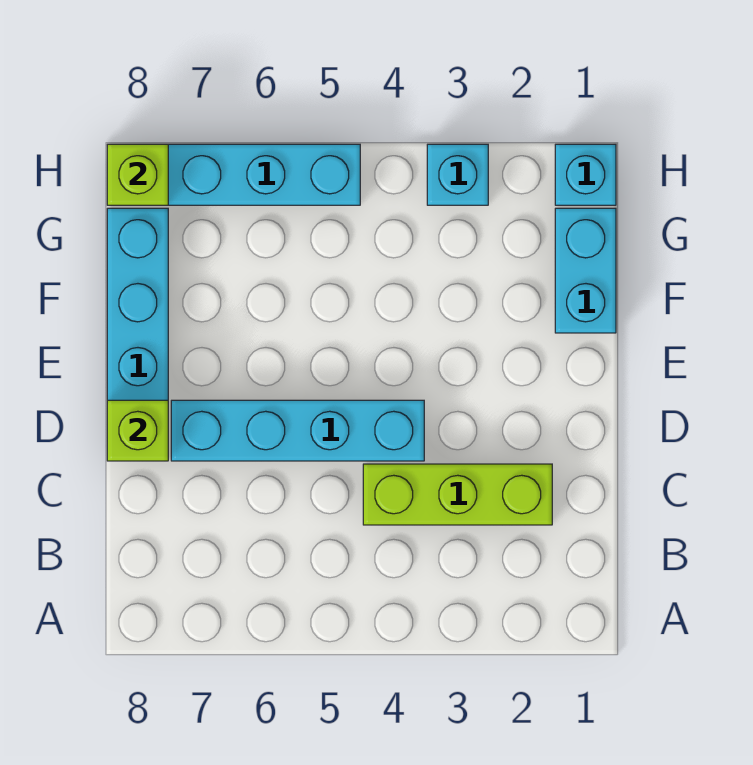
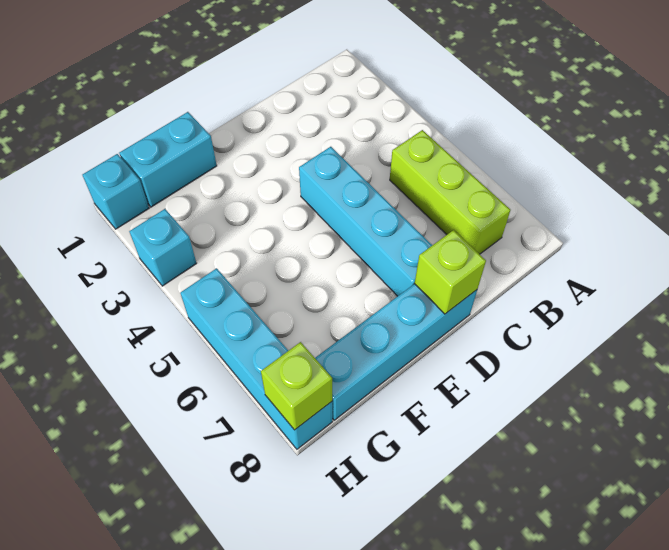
lime brick C2:C4 level 1 -> lime brick B5:B7 level 1

